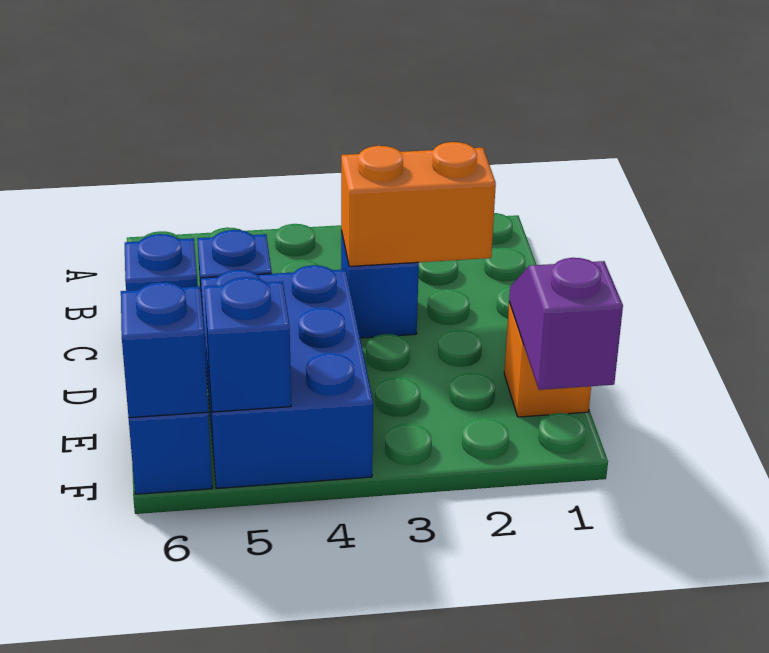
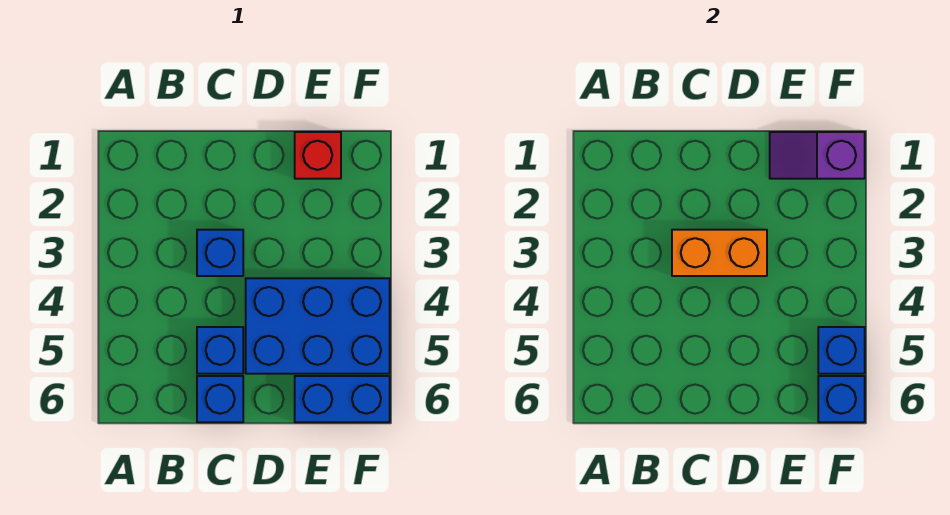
orange brick C2:C3 level 2 -> orange brick C3:D3 level 2
orange brick E1 level 1 -> red brick E1 level 1

